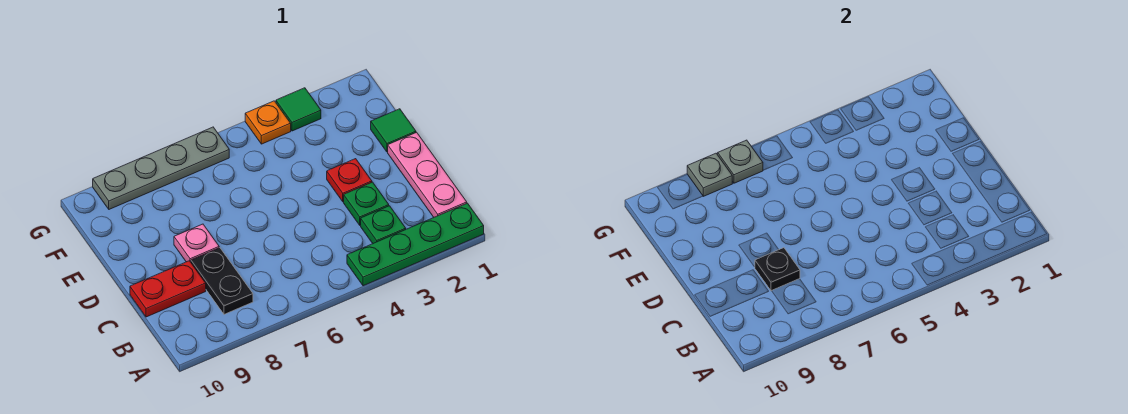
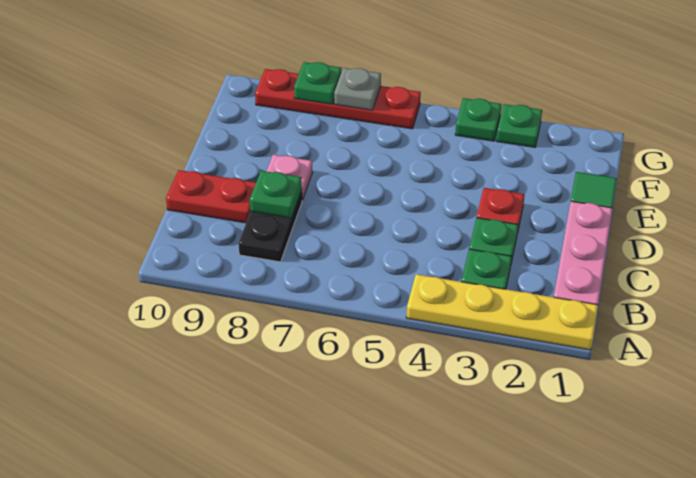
green plate A1:A4 level 1 -> yellow plate A1:A4 level 1
black plate C8 level 2 -> green plate C8 level 2
green tile G3 level 1 -> green plate G3 level 1
orange plate G4 level 1 -> green plate G4 level 1
grey plate G6:G9 level 1 -> red plate G6:G9 level 1
grey plate G8 level 2 -> green plate G8 level 2

